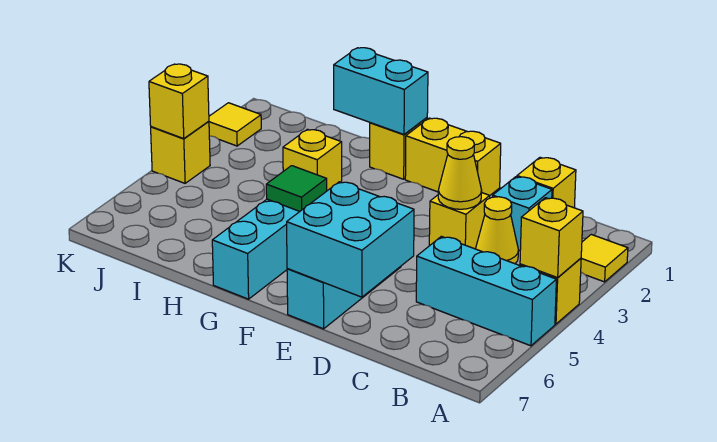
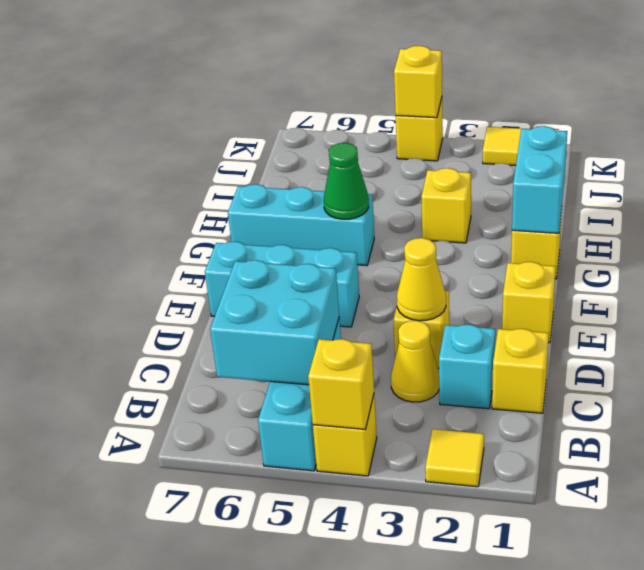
cyan brick D6:E7 level 2 -> cyan brick B5:C6 level 2
yellow brick E1:F1 level 1 -> yellow brick E1 level 1
green tile G5 level 2 -> green cone G5 level 2

